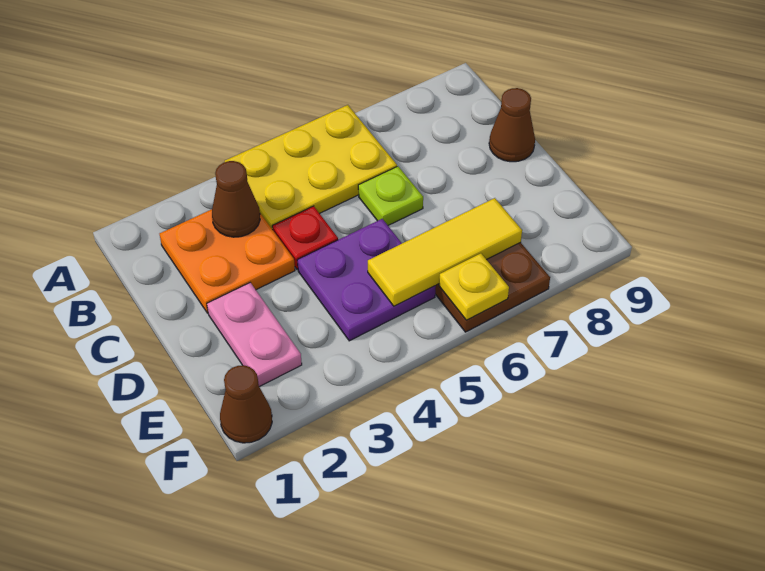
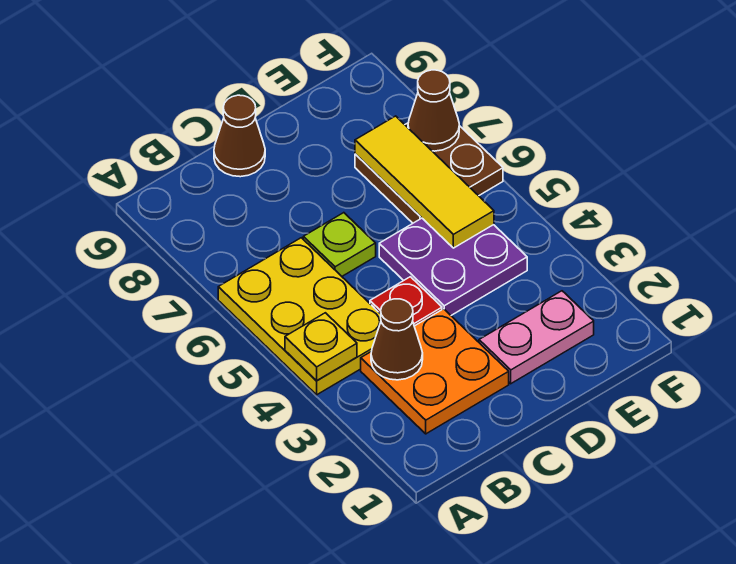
brown cone F1 level 1 -> brown cone F7 level 2
yellow plate F6 level 2 -> yellow plate A4 level 2

